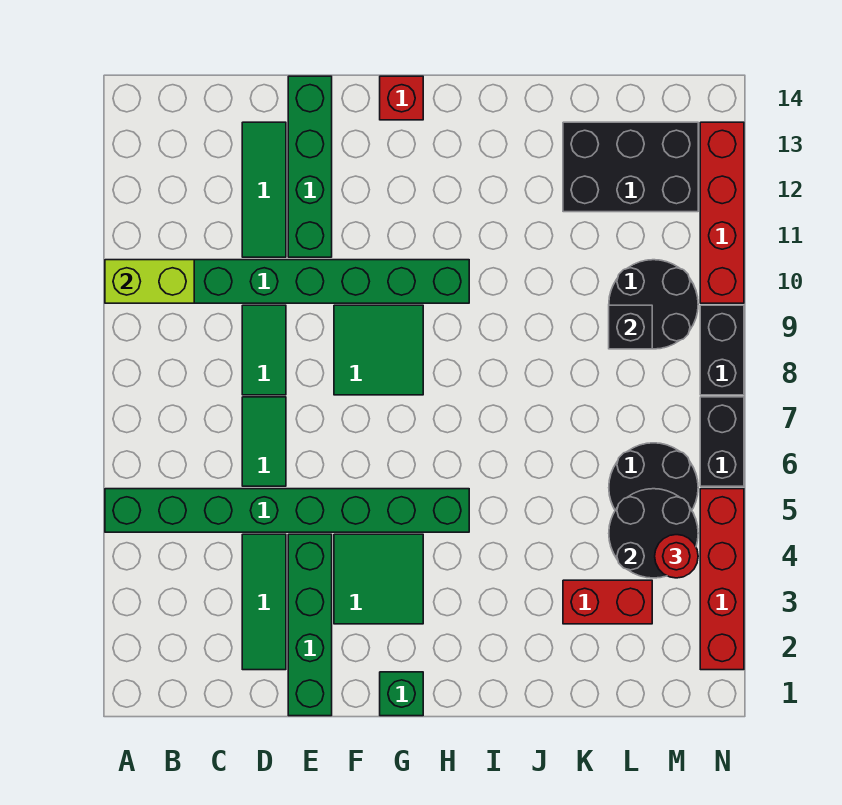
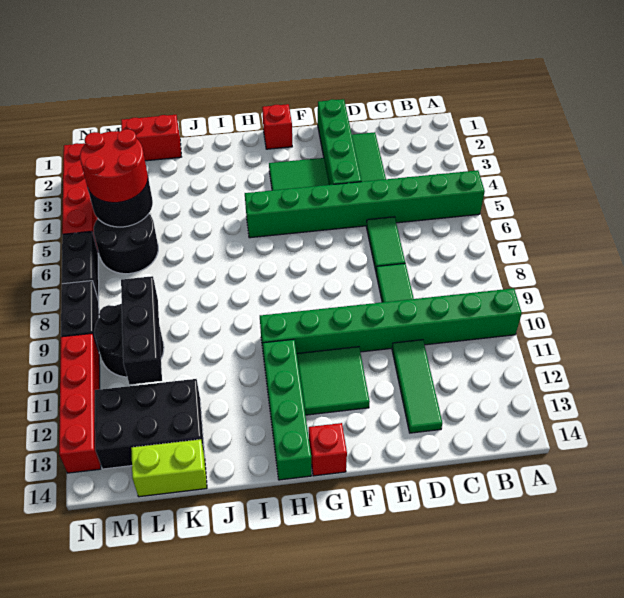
lime brick A10:B10 level 2 -> lime brick K14:L14 level 1
green brick E11:E14 level 1 -> green brick H11:H14 level 1
green tile F8:G9 level 1 -> green tile F11:G12 level 1
green brick G1 level 1 -> red brick G1 level 1
red brick K3:L3 level 1 -> red brick K1:L1 level 1
black brick L9 level 2 -> black brick L9:L11 level 2
red round brick M4 level 3 -> red round brick L4:M5 level 3

